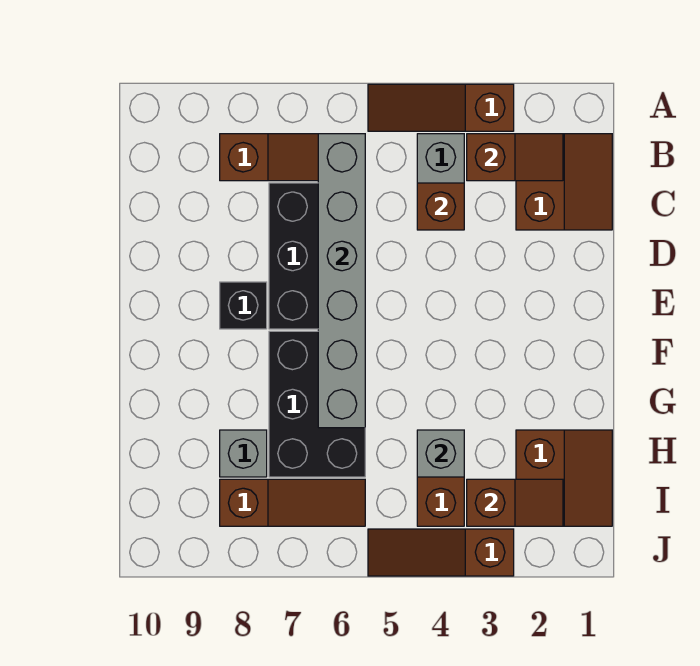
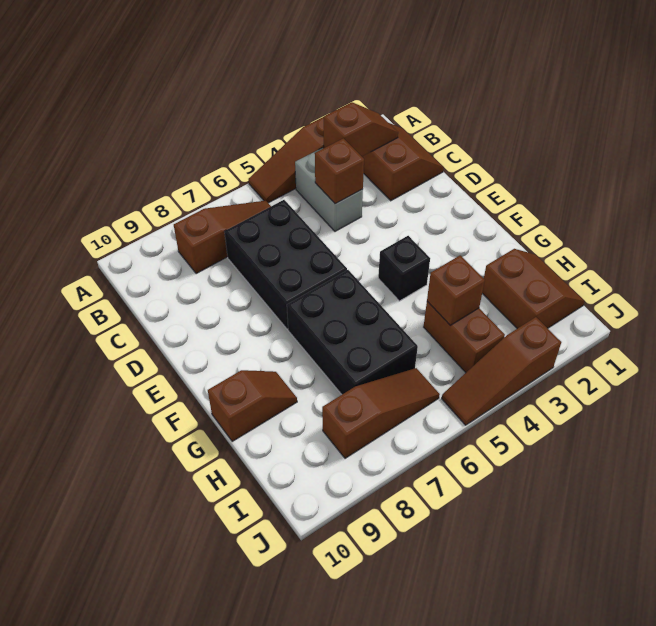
grey brick B6:G6 level 2 -> none
black brick E8 level 1 -> black brick F4 level 1
grey brick H4 level 2 -> brown brick H4 level 2
grey brick H8 level 1 -> none
brown slope I2:I3 level 2 top 3 -> brown slope G9:G10 level 1 top 10

